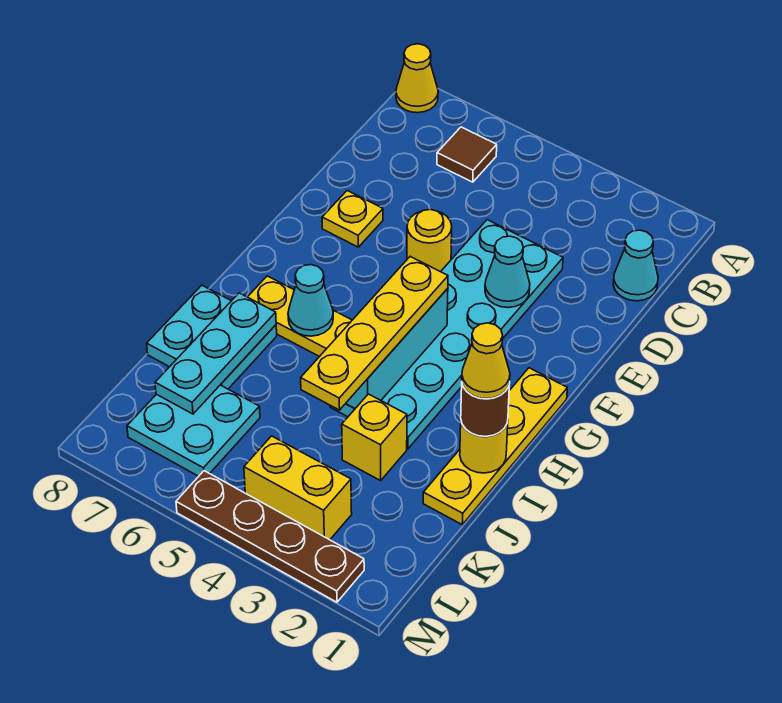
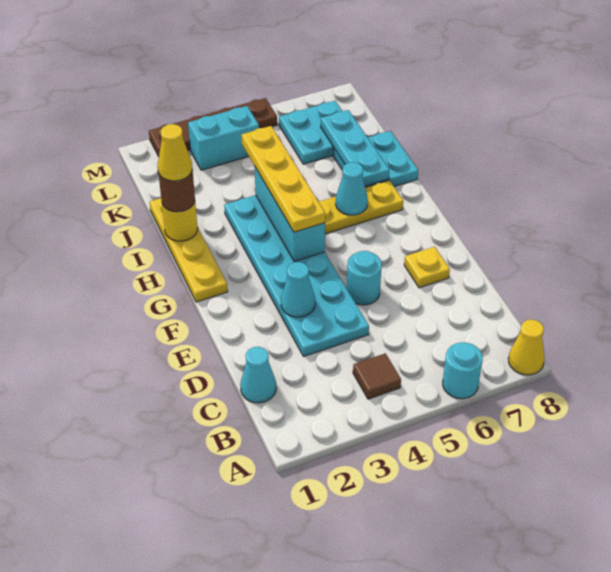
none -> cyan round brick A6 level 1
brown tile B6 level 1 -> brown tile B4 level 1
yellow round brick E5 level 1 -> cyan round brick E5 level 1
yellow brick J3 level 1 -> none
yellow brick L3:L4 level 1 -> cyan brick L3:L4 level 1

